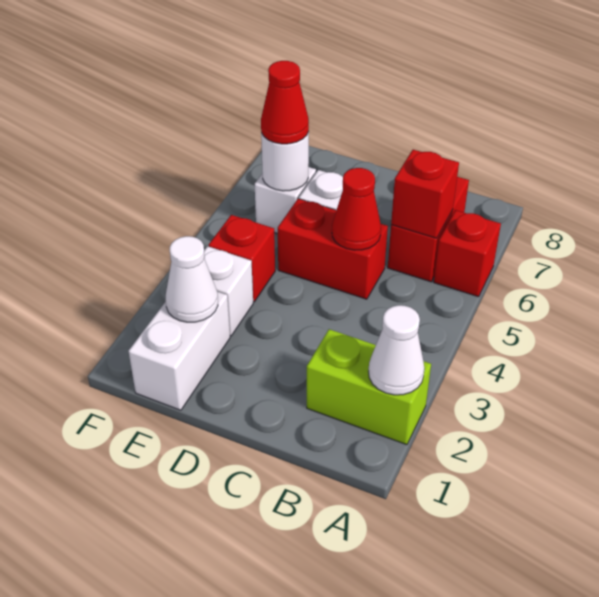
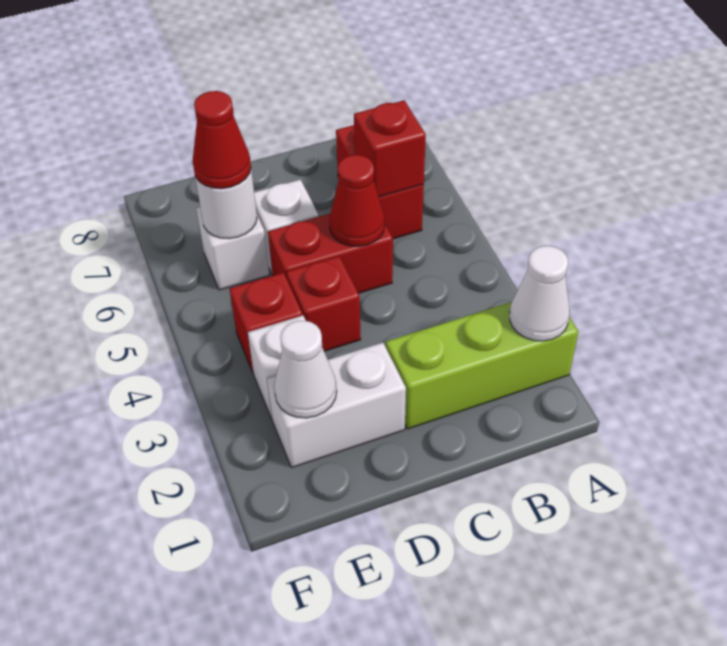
lime brick A2:B2 level 1 -> lime brick A2:C2 level 1
red brick A6 level 1 -> red brick D4 level 1
white brick E1:E2 level 1 -> white brick D2:E2 level 1

